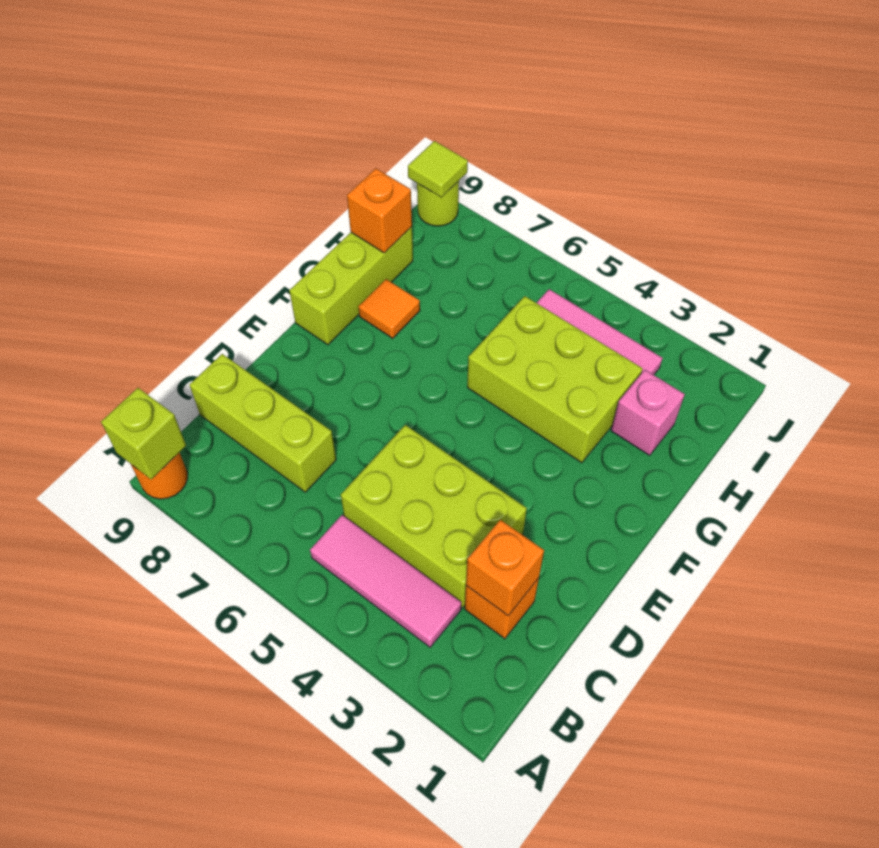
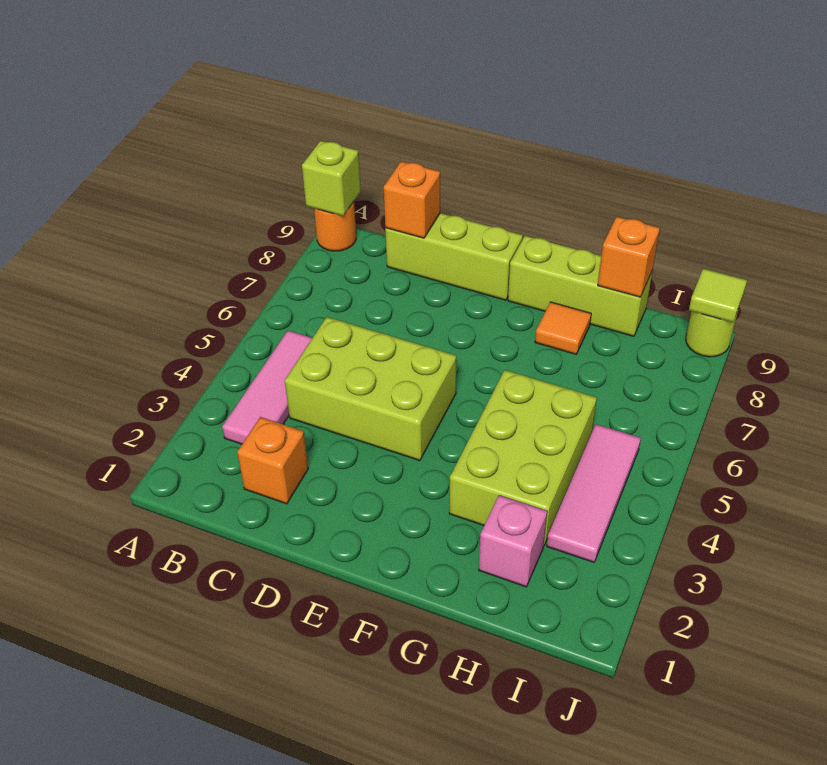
orange brick C2 level 2 -> orange brick C9 level 2
lime brick C3:D5 level 1 -> lime brick C4:E5 level 1
lime brick C7:C9 level 1 -> lime brick C9:E9 level 1

